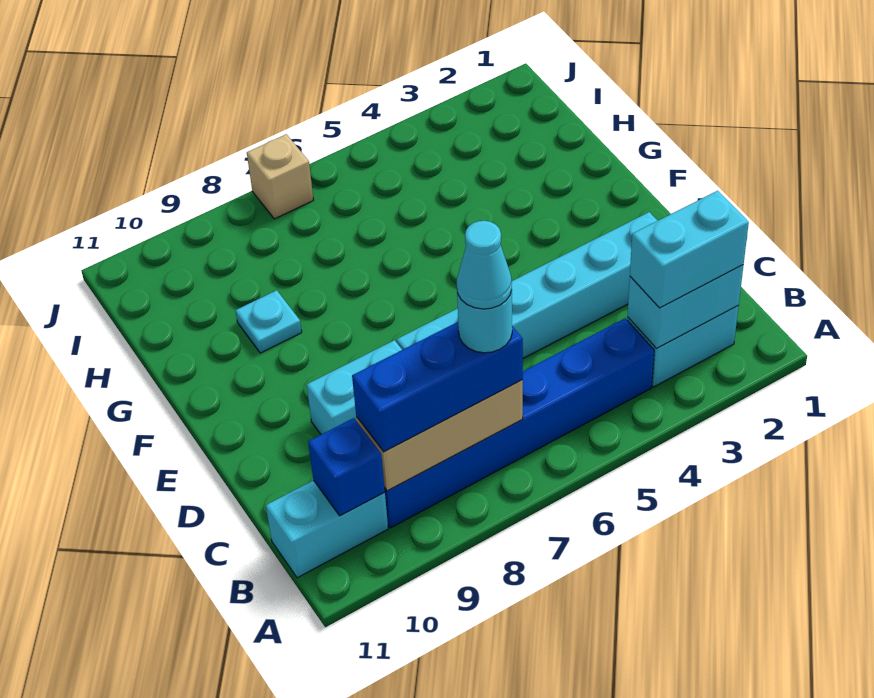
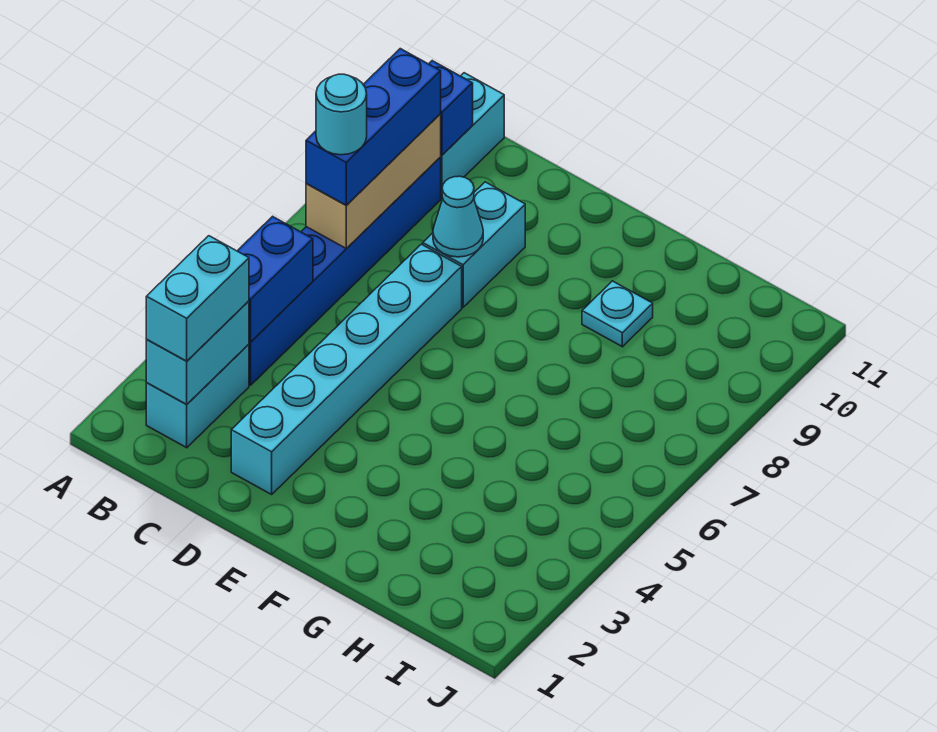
none -> blue brick B4:B5 level 2
cyan cone B7 level 5 -> cyan cone D8 level 2
tan brick J7 level 1 -> none

